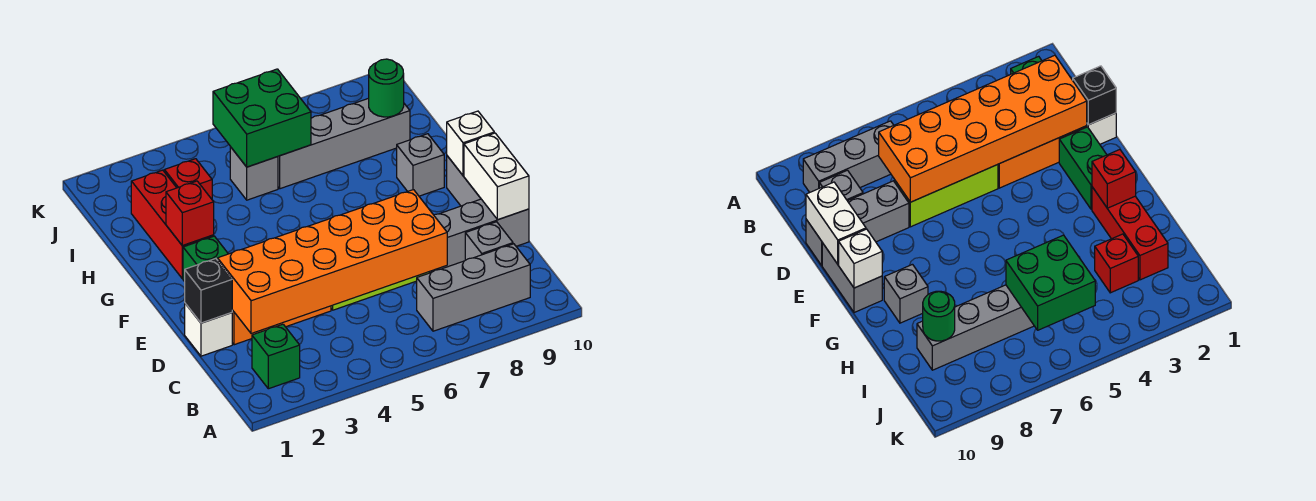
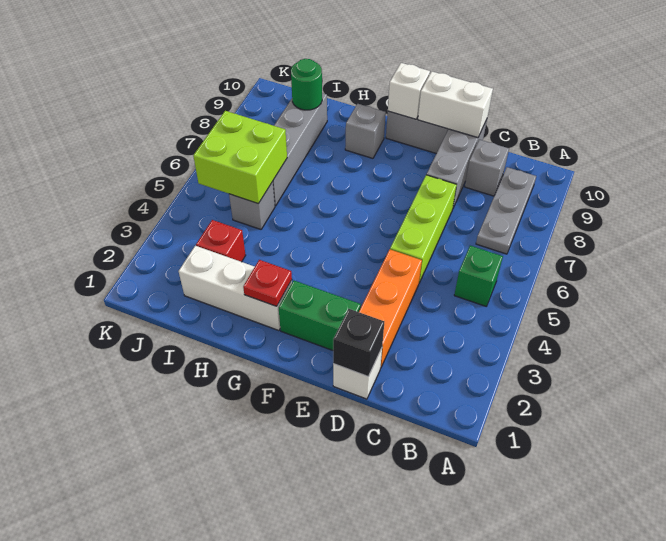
green brick B2 level 1 -> green brick B5 level 1
grey brick B7:B9 level 1 -> grey plate B7:B9 level 1
orange brick C2:D7 level 2 -> none
red brick G2:I2 level 1 -> white brick G2:I2 level 1
red brick G2 level 2 -> red plate G2 level 2
green brick I5:J6 level 2 -> lime brick I5:J6 level 2

